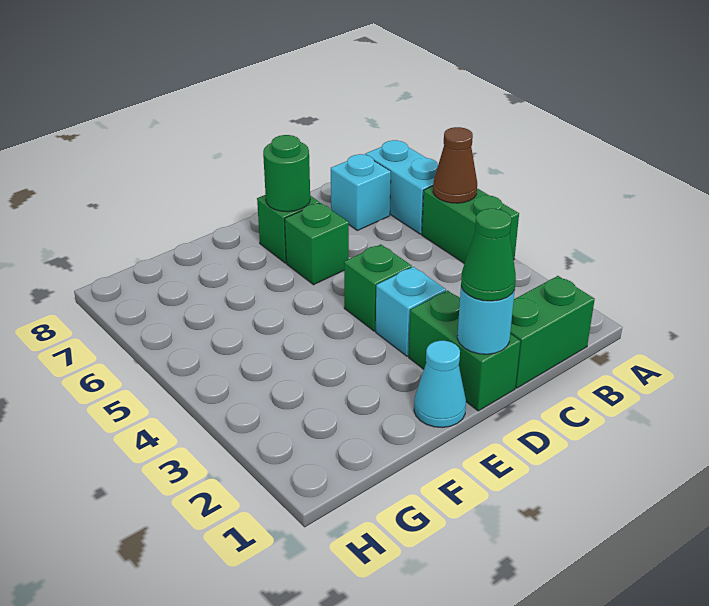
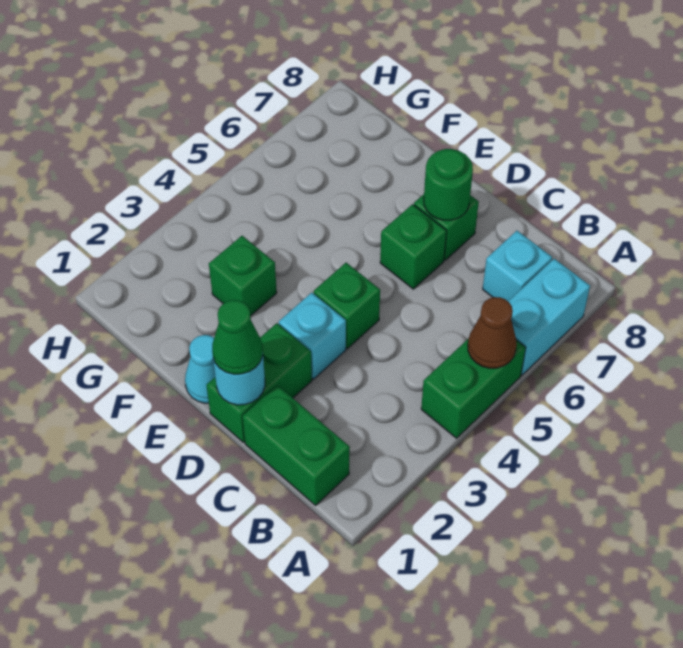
none -> green brick F3 level 1

